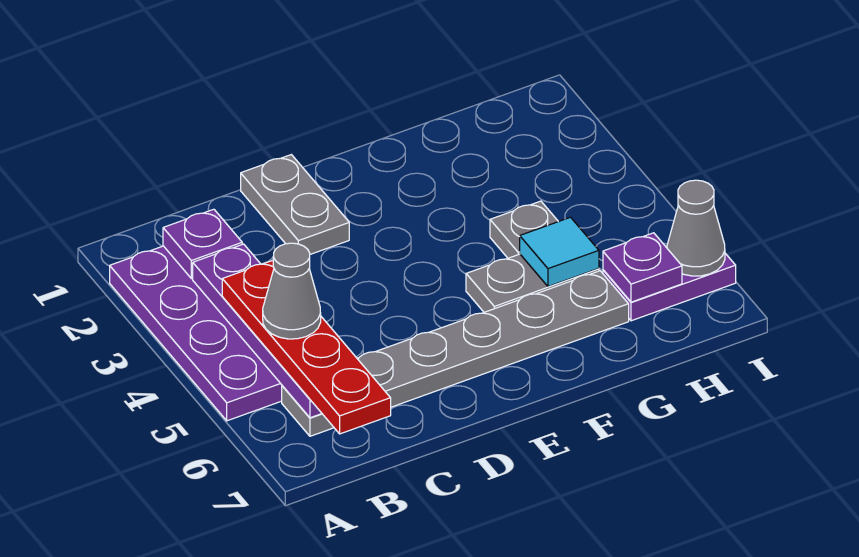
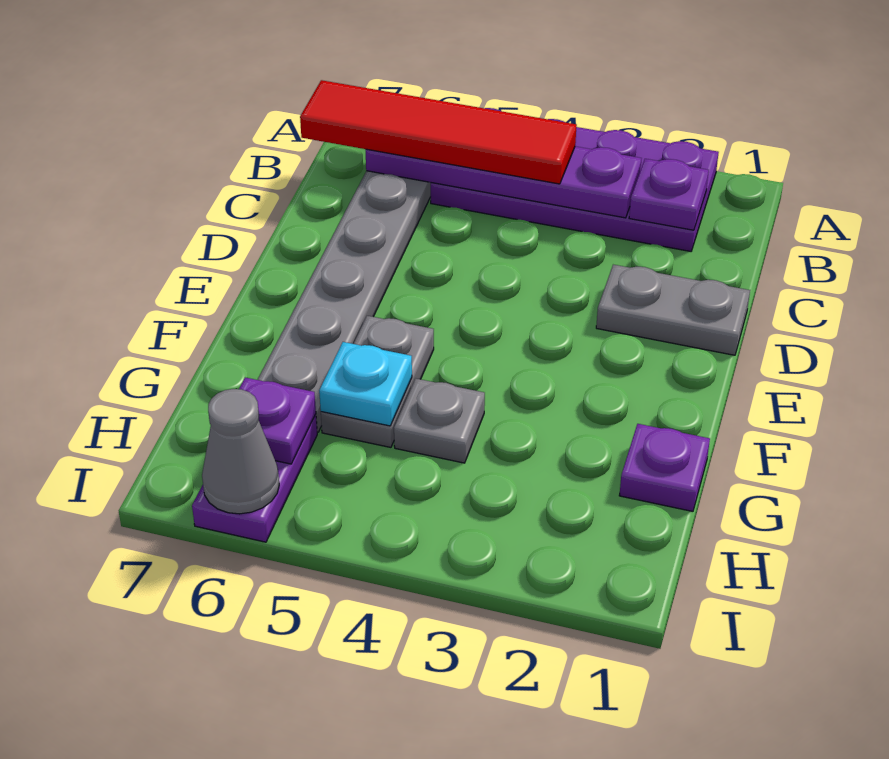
red plate B4:B7 level 3 -> red tile B4:B7 level 3
grey cone B5 level 4 -> none
none -> purple plate G1 level 1
cyan tile G5 level 2 -> cyan plate G5 level 2

